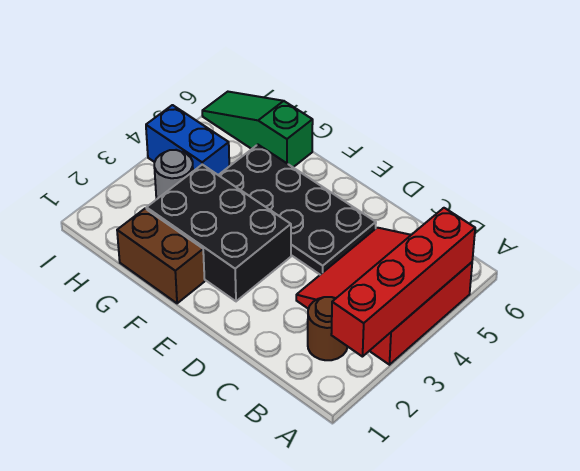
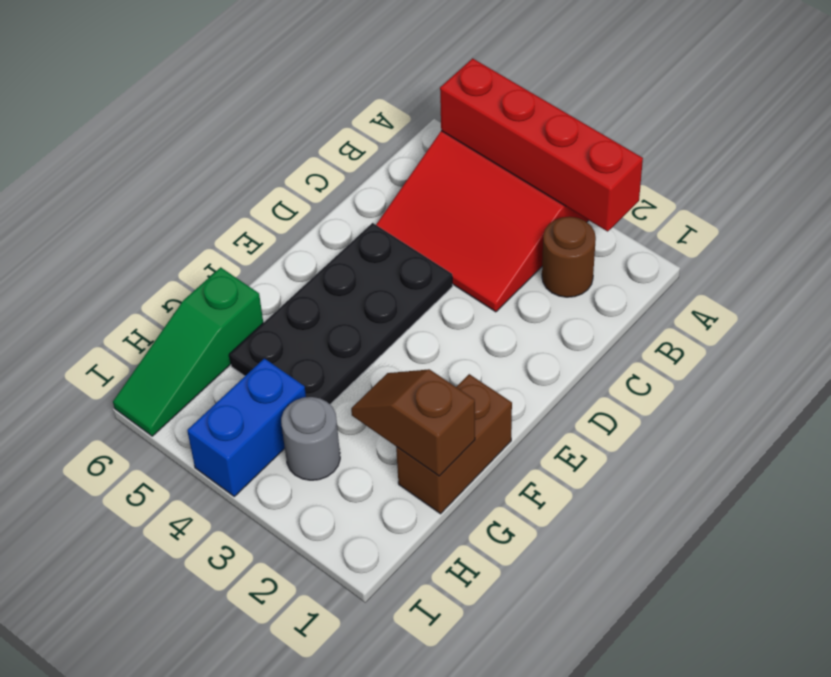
black brick E2:G3 level 1 -> none
none -> brown slope G1:G2 level 2 top 1

